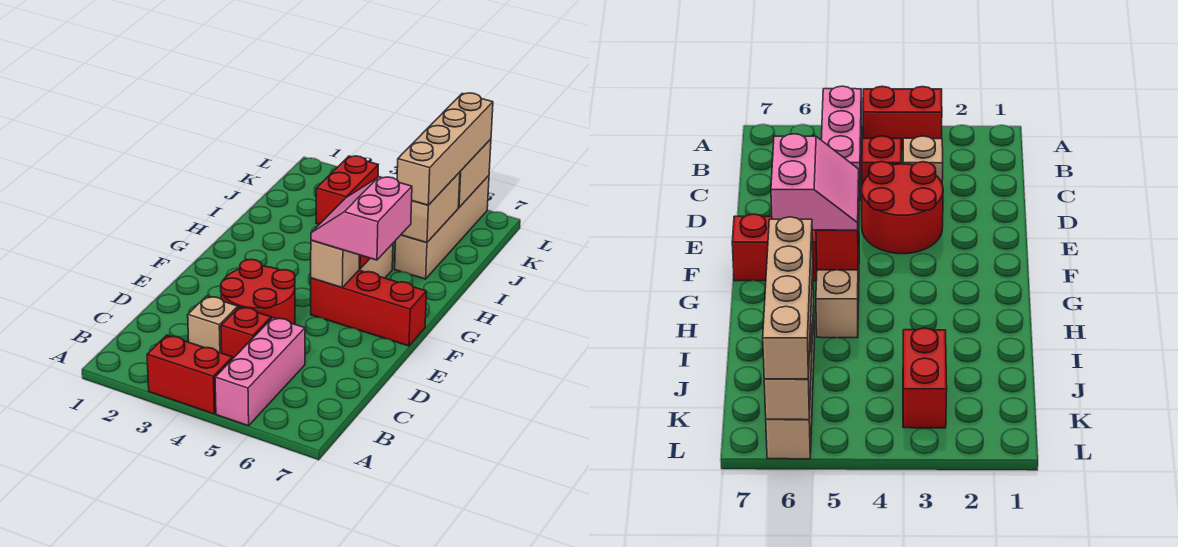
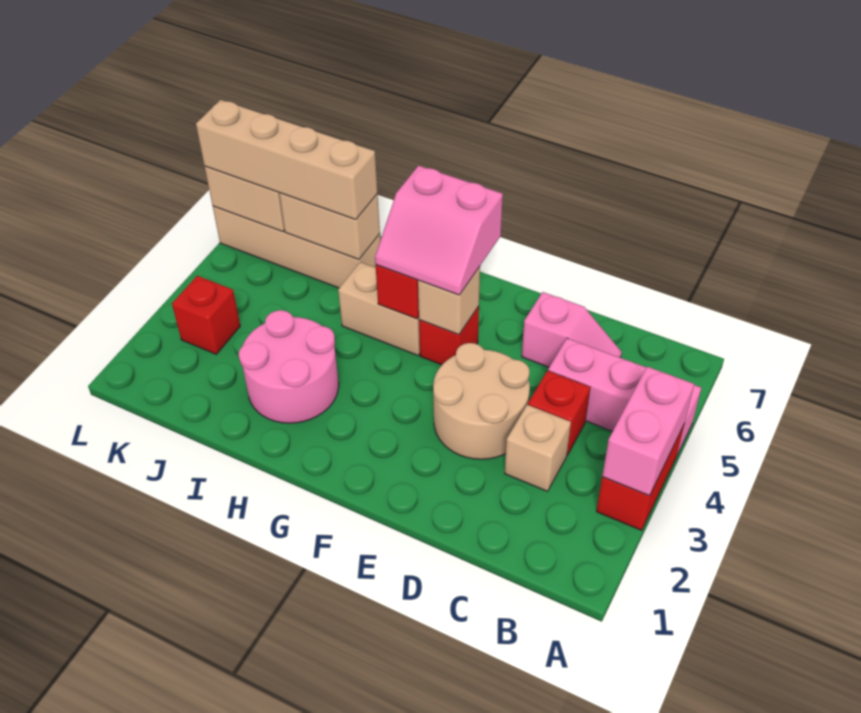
none -> pink brick A3:A4 level 2
none -> pink slope C6:D6 level 1 top D
red round brick D3:E4 level 1 -> tan round brick D3:E4 level 1
red brick F5:F7 level 1 -> red brick F5 level 1
none -> pink round brick H2:I3 level 1
red brick J3:K3 level 1 -> red brick K3 level 1

